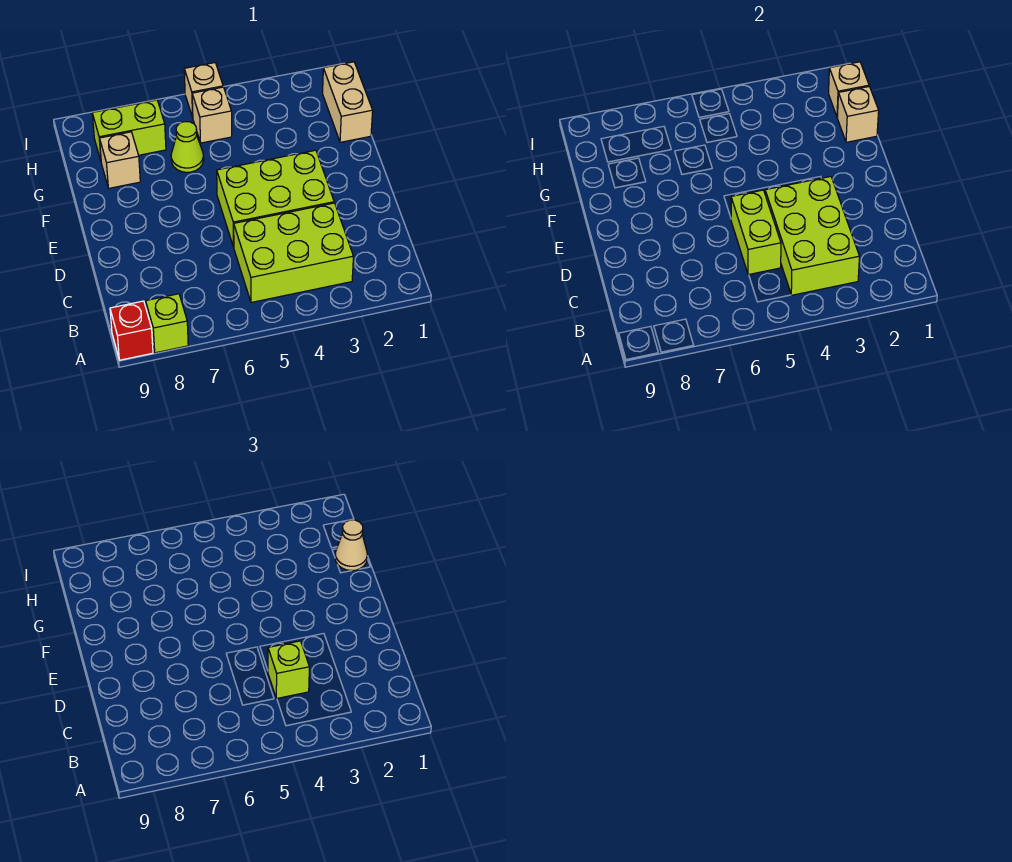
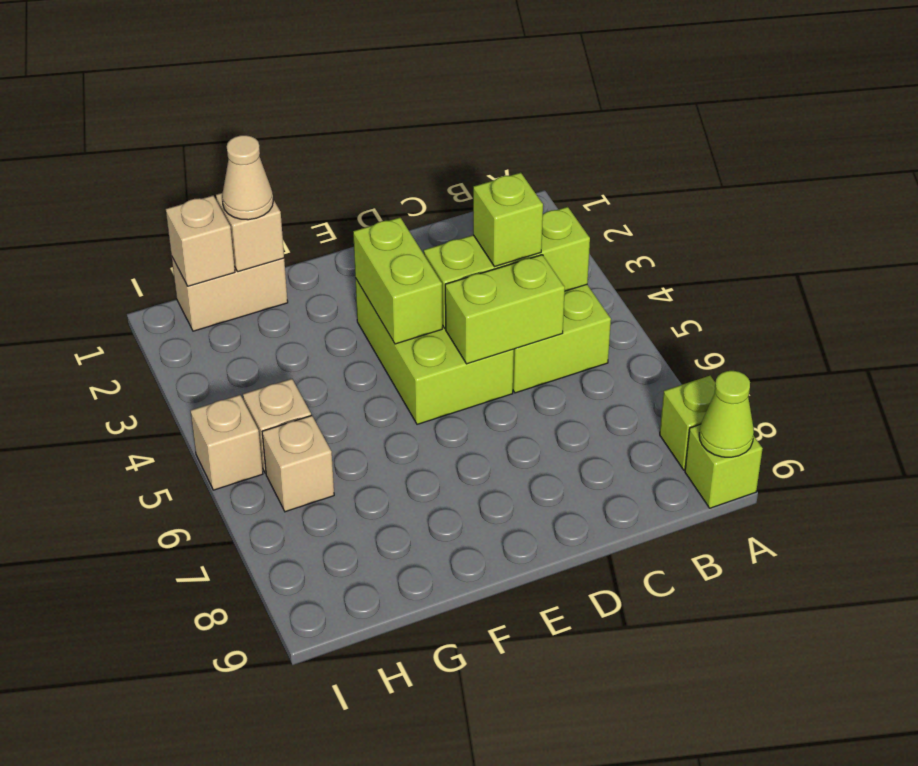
red brick A9 level 1 -> lime brick A9 level 1
lime brick B3:D4 level 2 -> lime brick B4:D4 level 2
lime cone G6 level 1 -> lime cone A9 level 2
tan brick G8 level 1 -> tan brick H6 level 1
lime brick H7:H8 level 1 -> lime brick E3:E4 level 2

